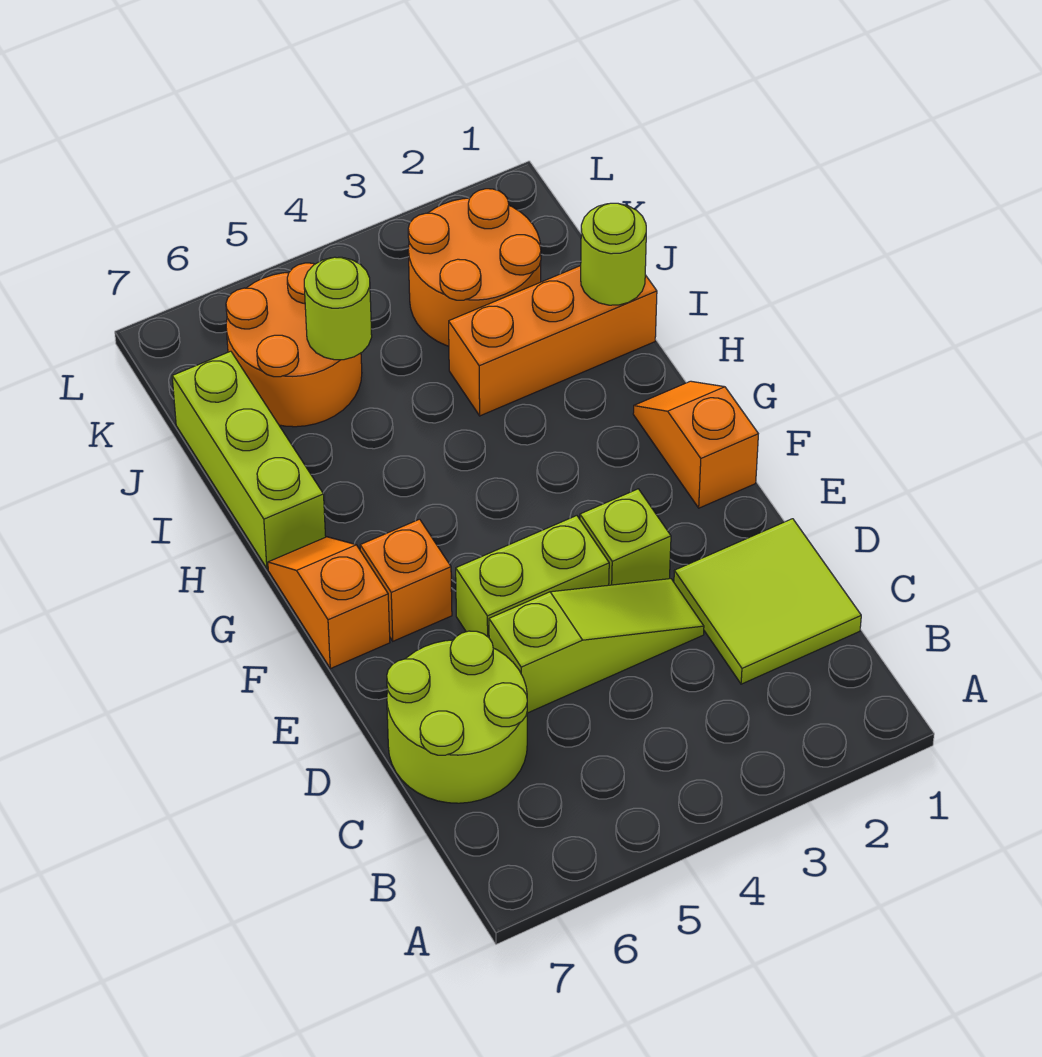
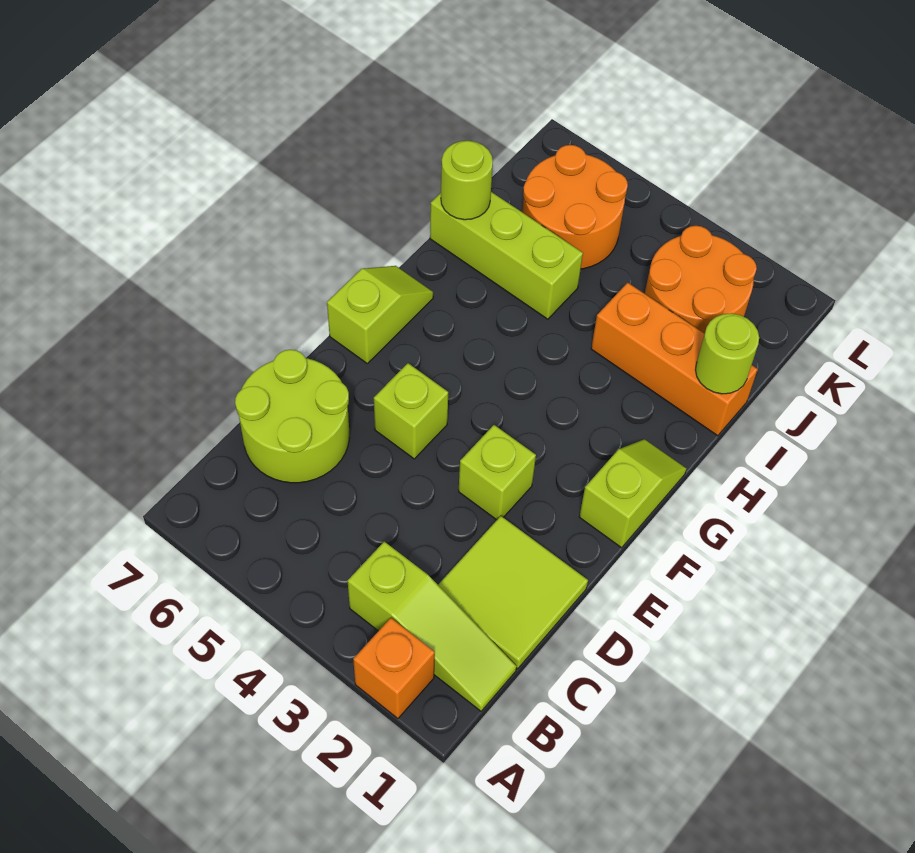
lime slope D3:D5 level 1 top 5 -> lime slope B1:B3 level 1 top 3
lime brick E4:E5 level 1 -> lime brick E5 level 1
orange slope F1:G1 level 1 top F -> lime slope F1:G1 level 1 top F
orange brick F6 level 1 -> orange brick A2 level 1
orange slope F7:G7 level 1 top F -> lime slope F7:G7 level 1 top F
lime brick H7:J7 level 1 -> lime brick I5:I7 level 1
lime round brick J5 level 2 -> lime round brick I7 level 2

